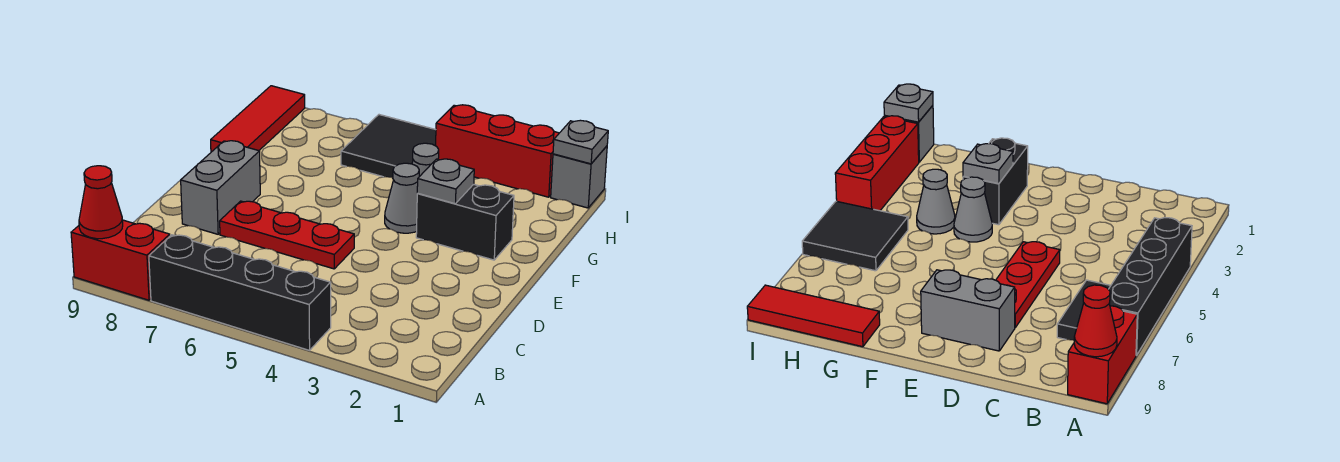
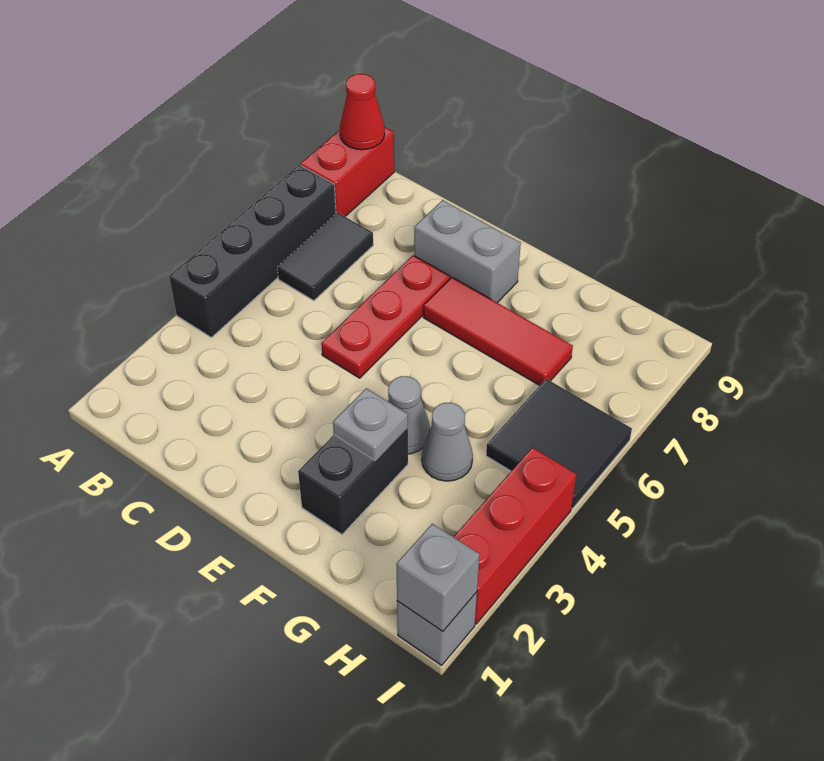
red tile G9:I9 level 1 -> red tile E7:G7 level 1
grey plate I1 level 2 -> grey brick I1 level 2

